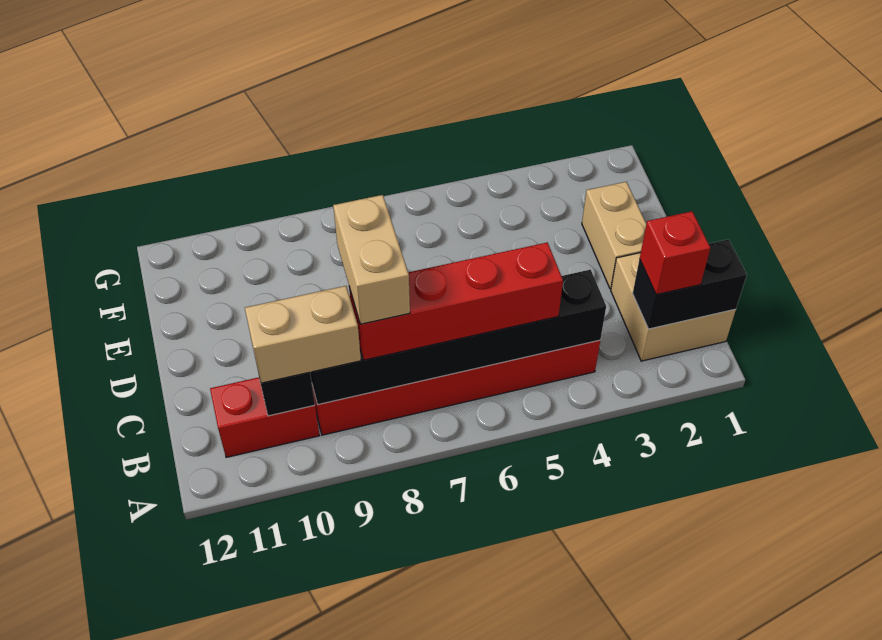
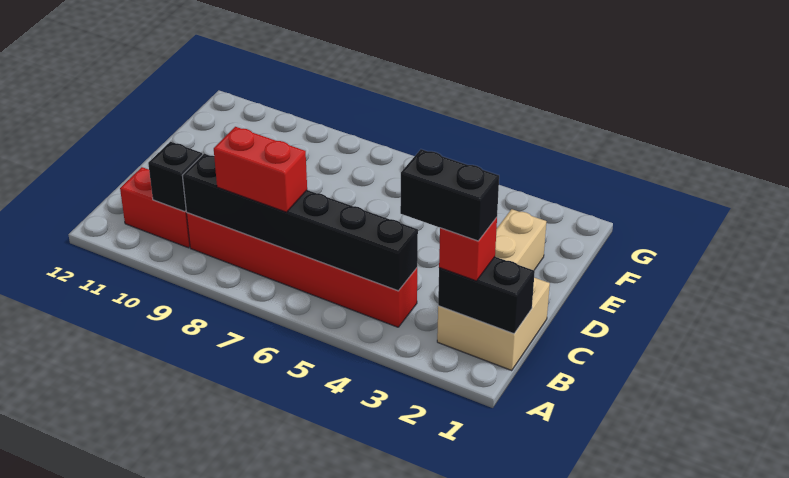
none -> black brick B2:B3 level 4
red brick B5:B8 level 3 -> red brick B7:B8 level 3
tan brick B8:C8 level 4 -> none
tan brick B9:B10 level 3 -> none

